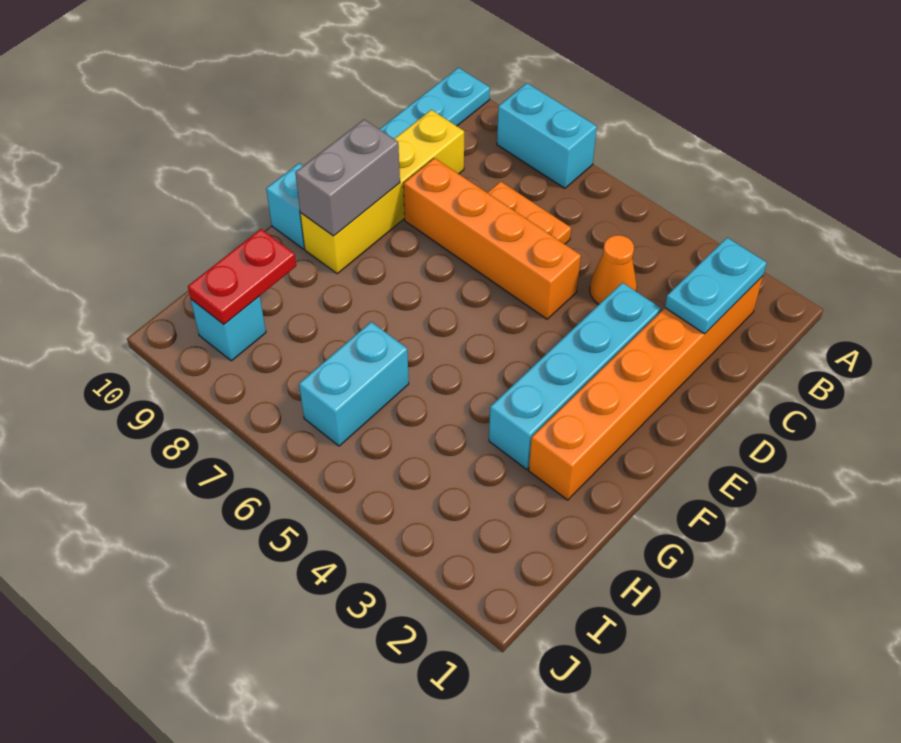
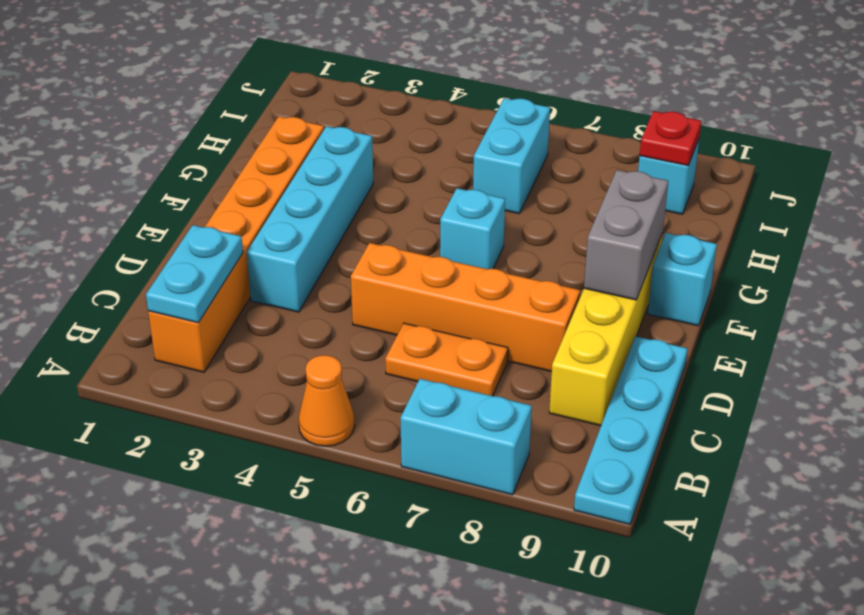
orange cone C4 level 1 -> orange cone A5 level 1
none -> cyan brick F6 level 1
red plate H9:I9 level 2 -> red plate I9 level 2

